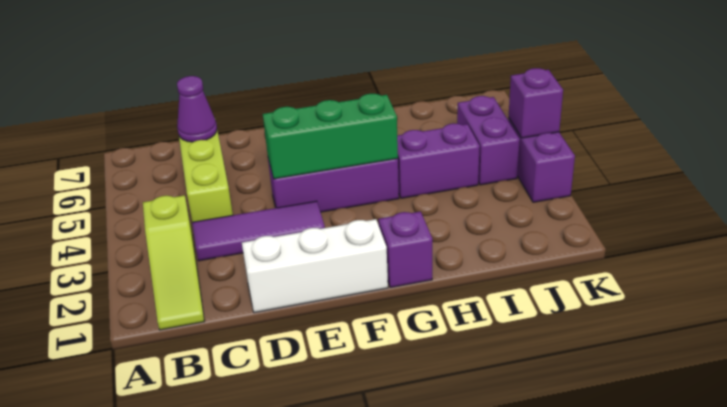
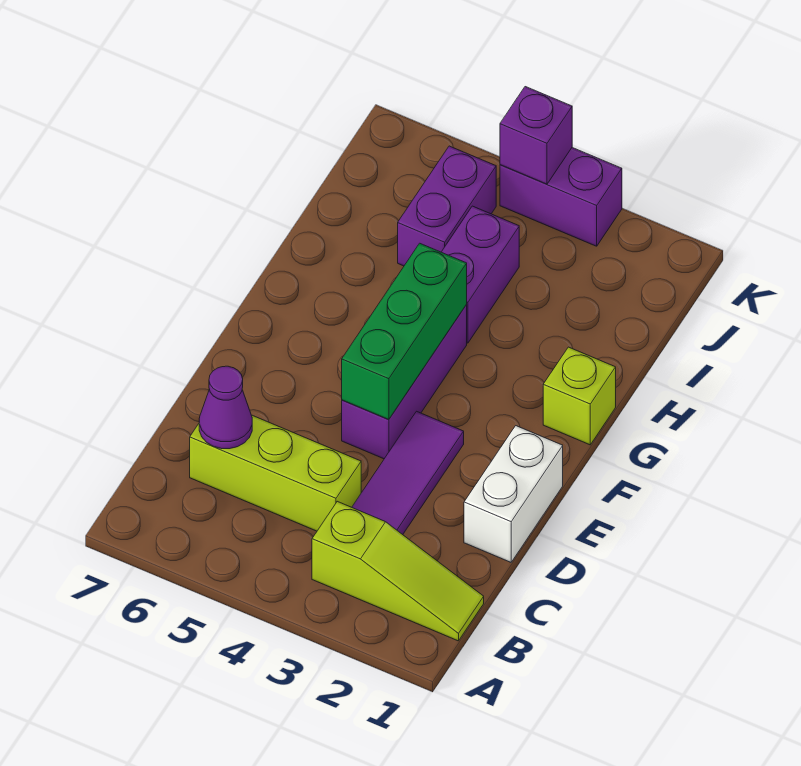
white brick D1:F1 level 1 -> white brick D1:E1 level 1
purple brick G1 level 1 -> lime brick G1 level 1
purple brick J4:J5 level 1 -> purple brick I5:J5 level 1

